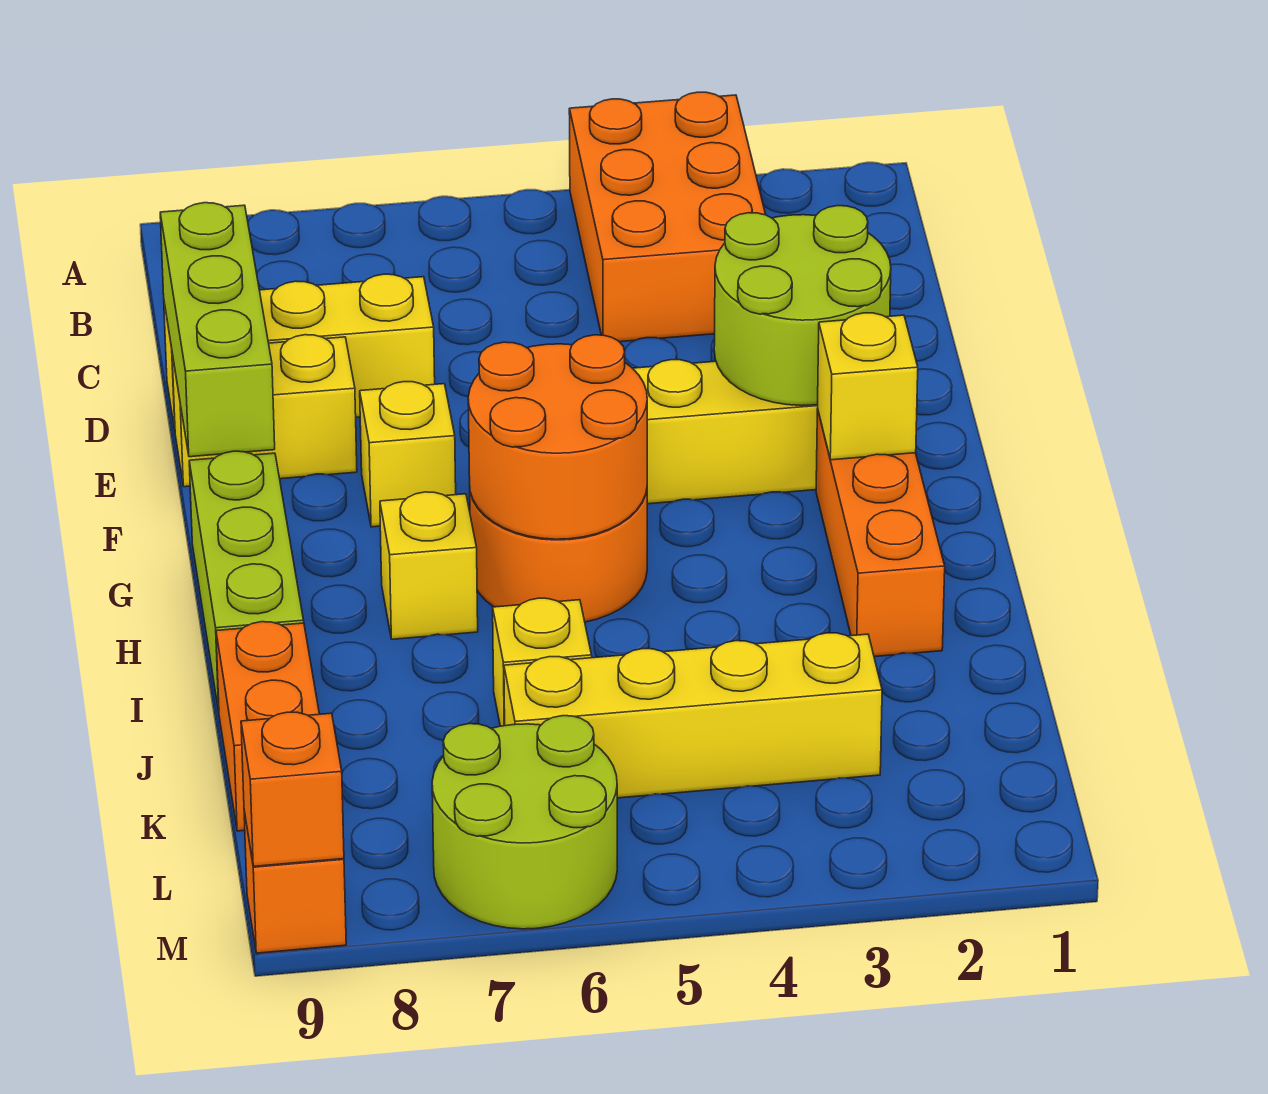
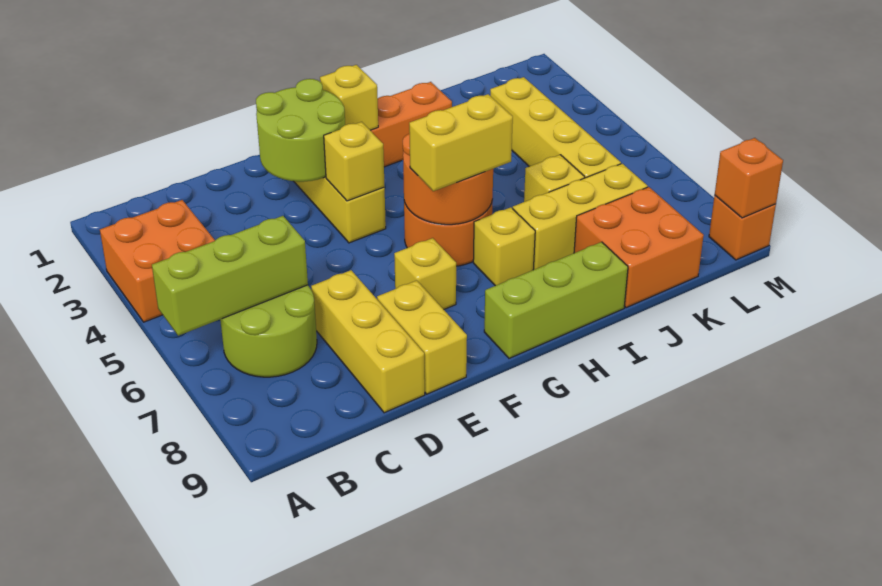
orange brick A3:C4 level 1 -> orange brick A3:B4 level 1
lime brick D9:F9 level 2 -> lime brick A6:C6 level 2
none -> yellow brick F4 level 2
none -> yellow brick G6:H6 level 3
none -> yellow brick I7:K7 level 1
orange brick J9:K9 level 1 -> orange brick J8:K9 level 1
lime round brick L6:M7 level 1 -> lime round brick B6:C7 level 1

